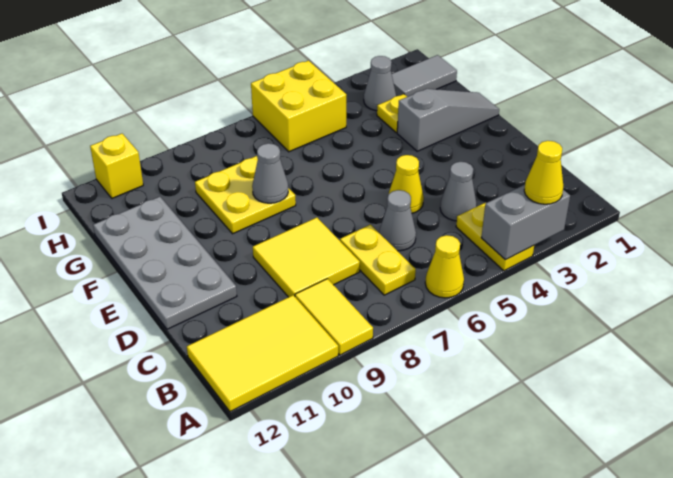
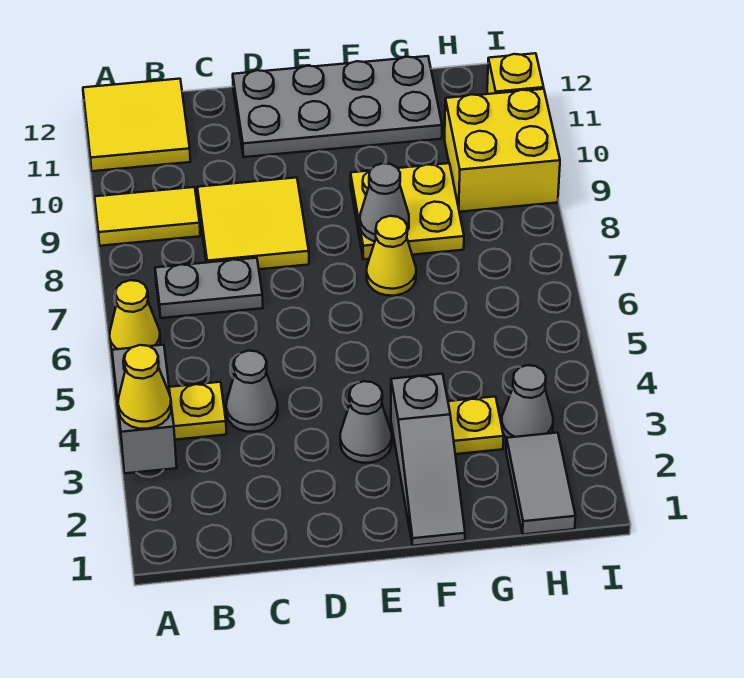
yellow tile A10:B12 level 1 -> yellow tile A11:B12 level 1
yellow plate B7:C7 level 1 -> grey plate B7:C7 level 1
grey cone C6 level 1 -> grey cone E3 level 1
yellow cone D5 level 1 -> yellow cone F7 level 1
yellow brick H5:I6 level 1 -> yellow brick H9:I10 level 1

